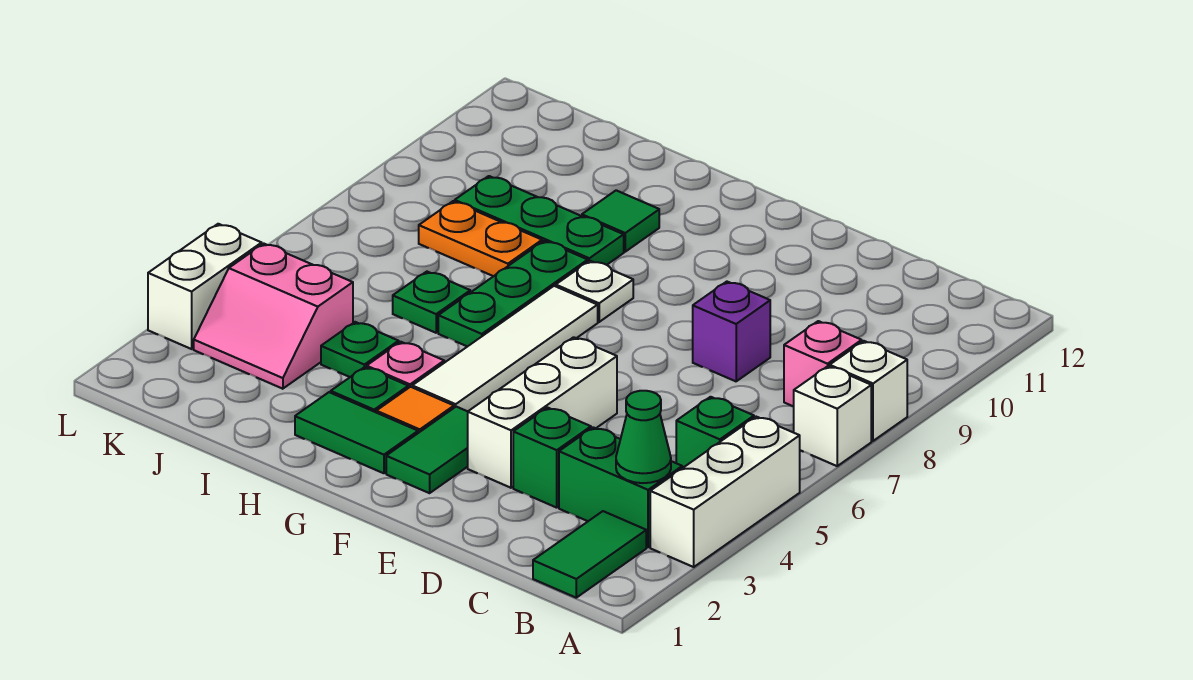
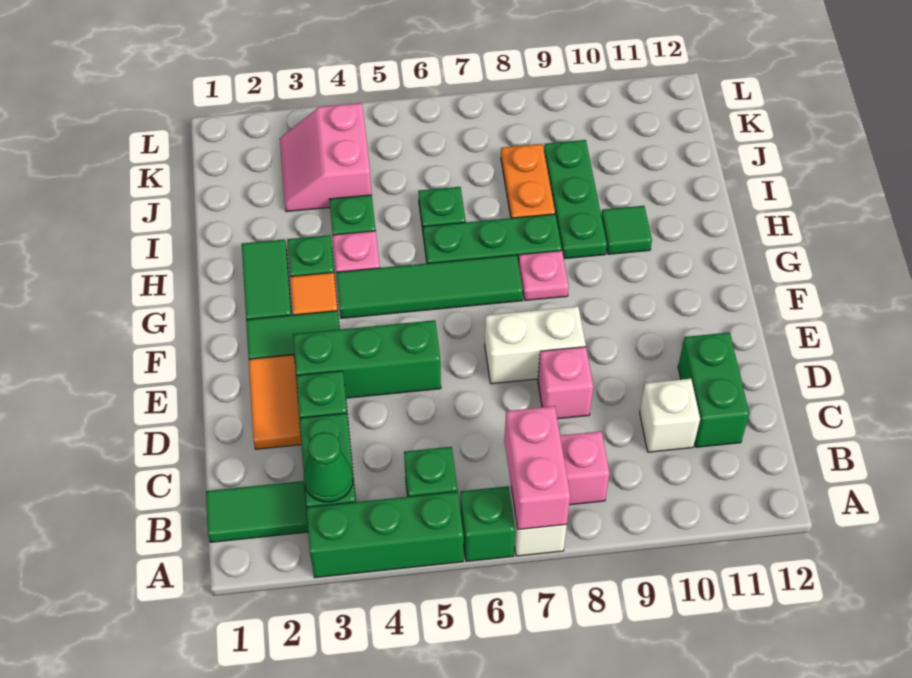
white brick A3:A5 level 1 -> green brick A3:A5 level 1
none -> green brick A6 level 1
none -> pink brick A7:B7 level 2
white brick A8 level 1 -> white brick C10 level 1
none -> green brick C11:D11 level 1
none -> orange tile D2:E2 level 1
purple brick D8 level 1 -> pink brick D8 level 1
white brick E3:E5 level 1 -> green brick E3:E5 level 1
white tile G4:G7 level 1 -> green tile G4:G7 level 1
white plate G8 level 1 -> pink plate G8 level 1
white brick L3:L4 level 1 -> white brick E7:E8 level 1

